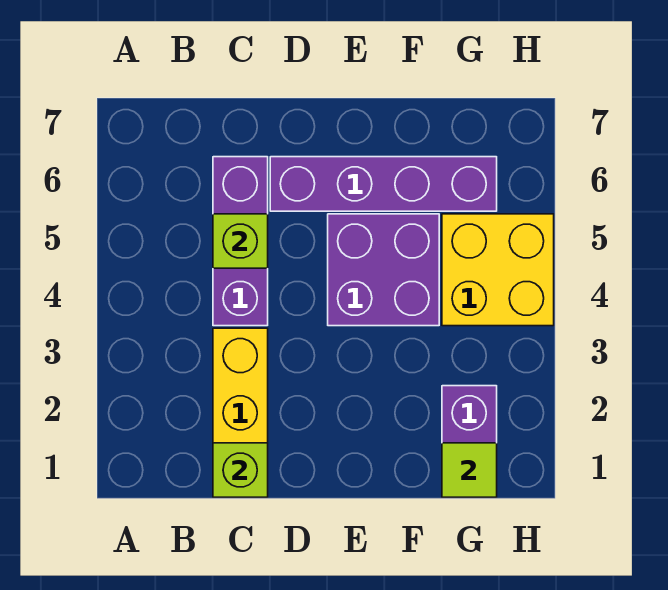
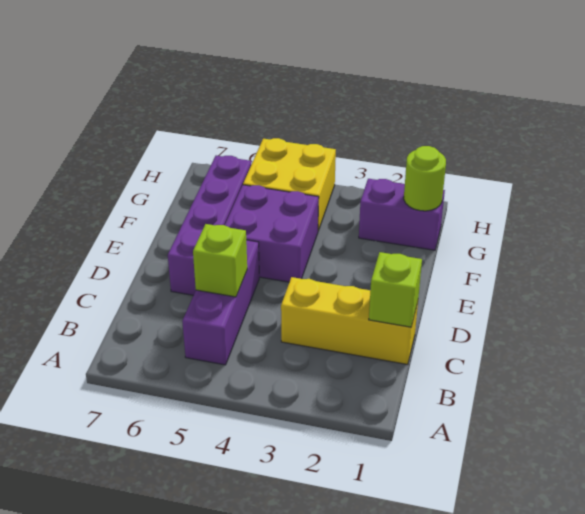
purple brick C4:C6 level 1 -> purple brick B5:D5 level 1
lime tile G1 level 2 -> lime round brick G1 level 2

